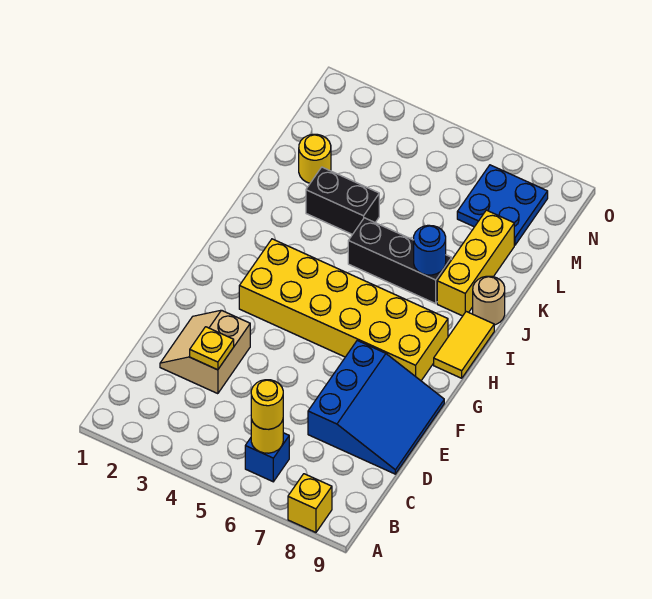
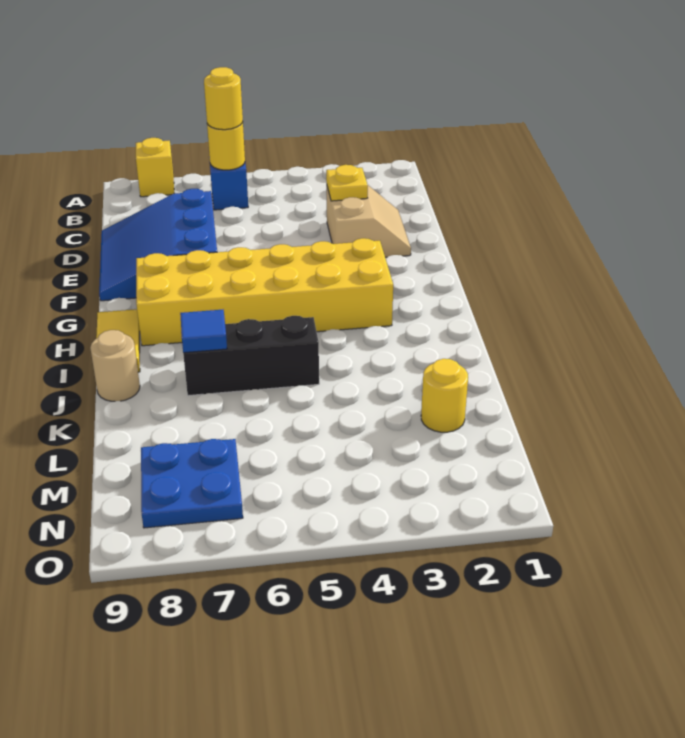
blue round brick J7 level 2 -> blue tile J7 level 2
yellow brick J8:L8 level 1 -> none
black brick K3:K4 level 1 -> none

